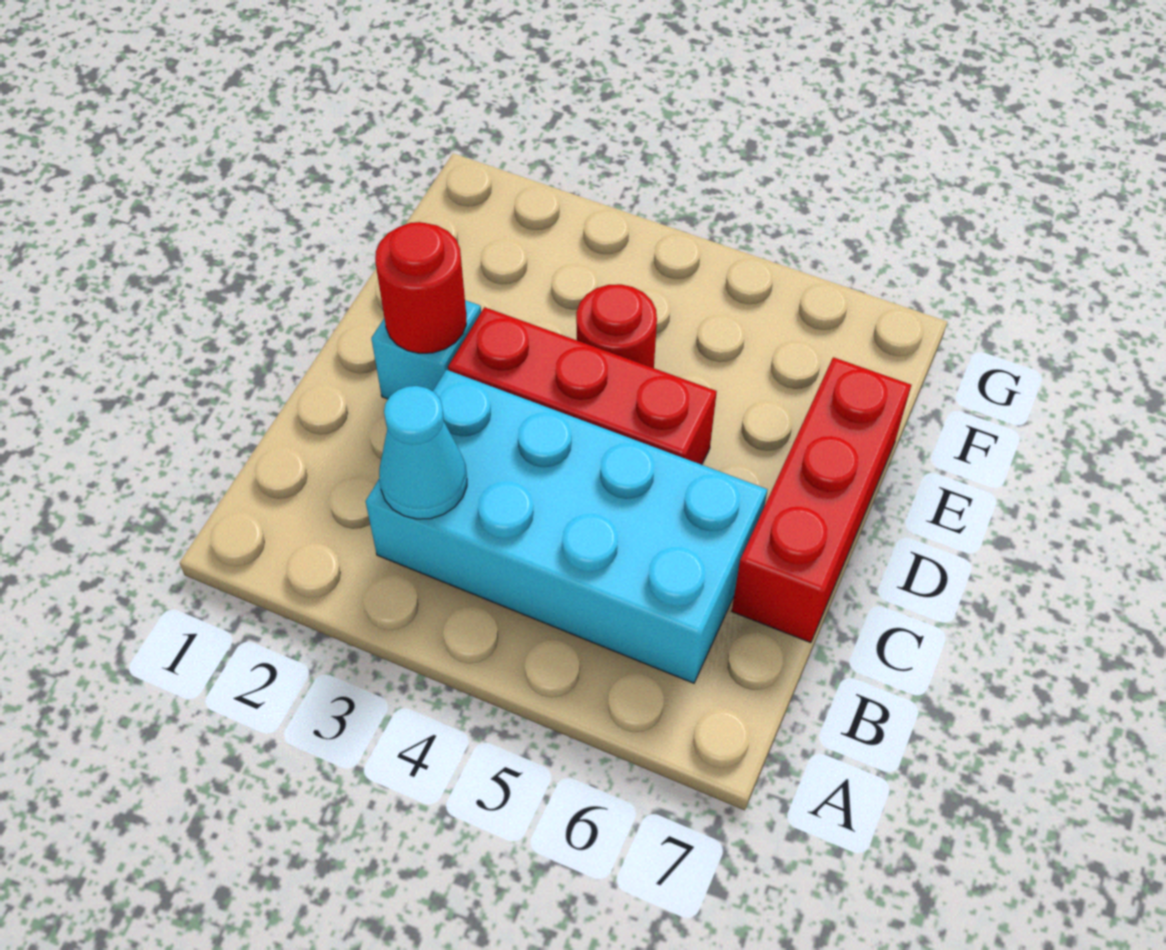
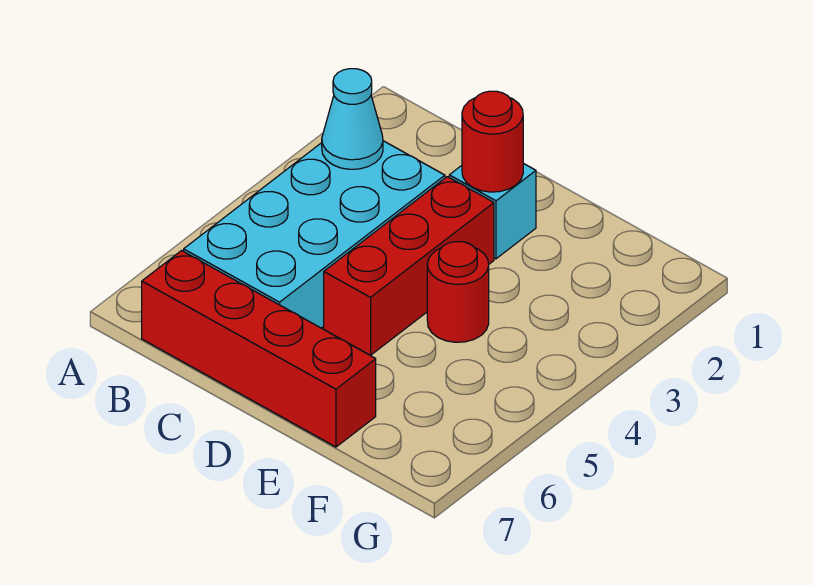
red brick C7:E7 level 1 -> red brick B7:E7 level 1

